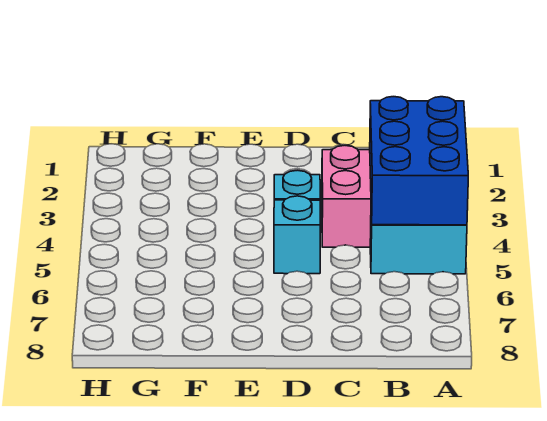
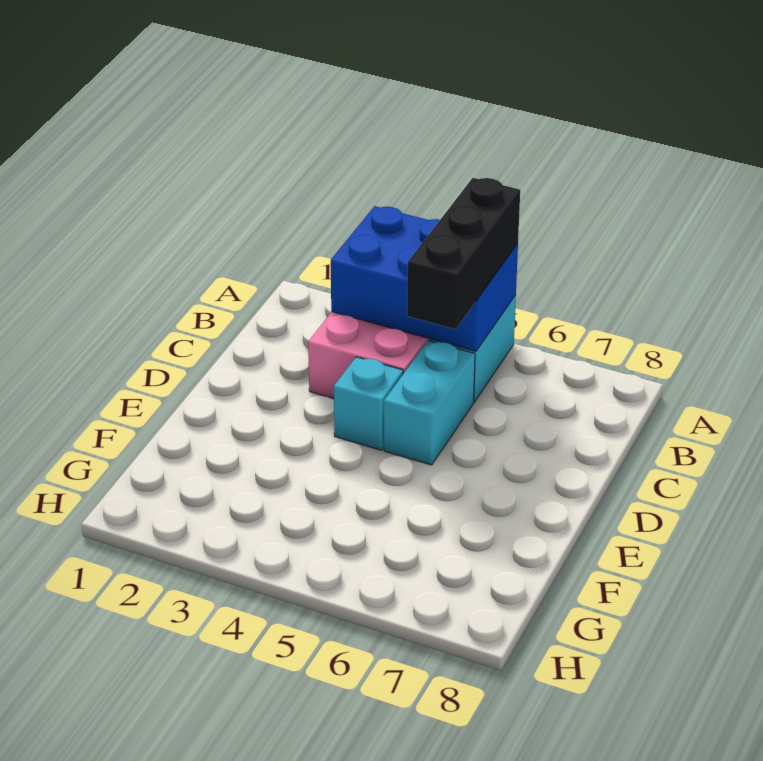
none -> black brick A5:C5 level 3
cyan brick D5 level 1 -> cyan brick C5:D5 level 1

